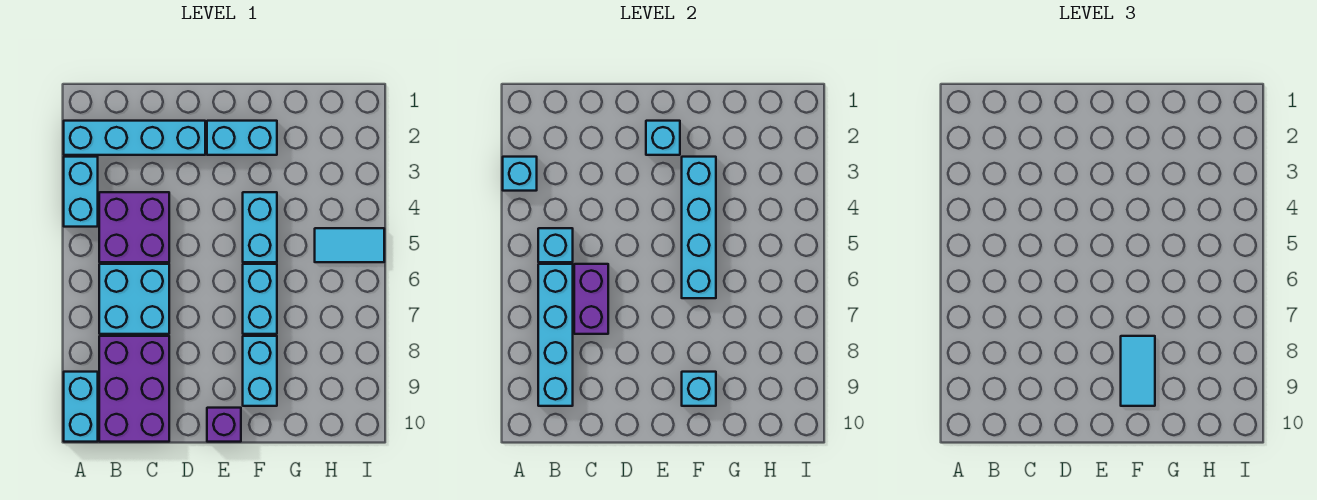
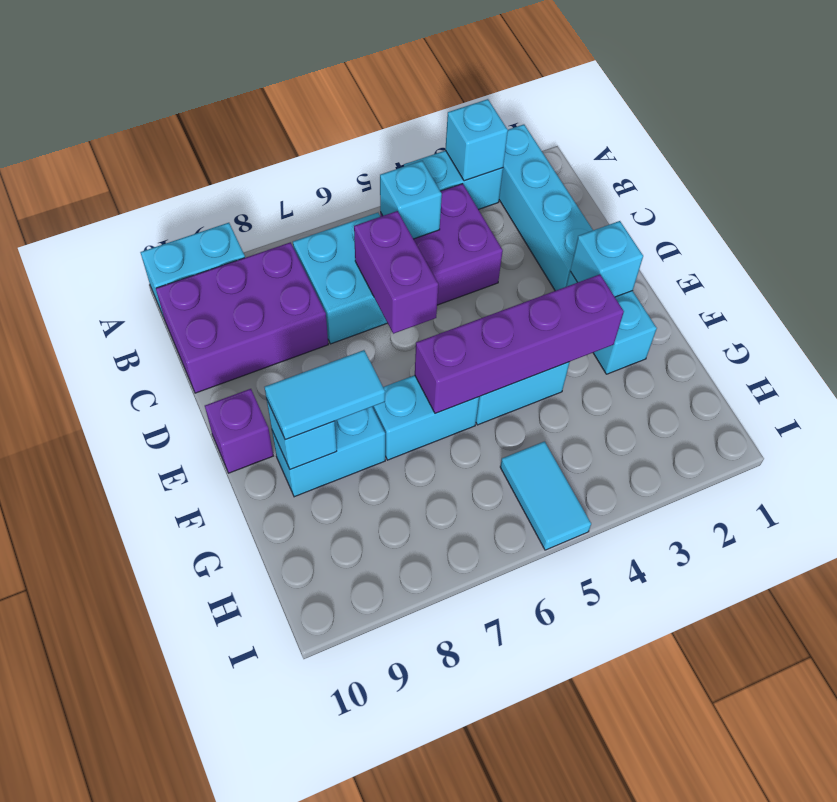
cyan brick B6:B9 level 2 -> none
purple brick C6:C7 level 2 -> purple brick C6:D6 level 2
cyan brick F3:F6 level 2 -> purple brick F3:F6 level 2

